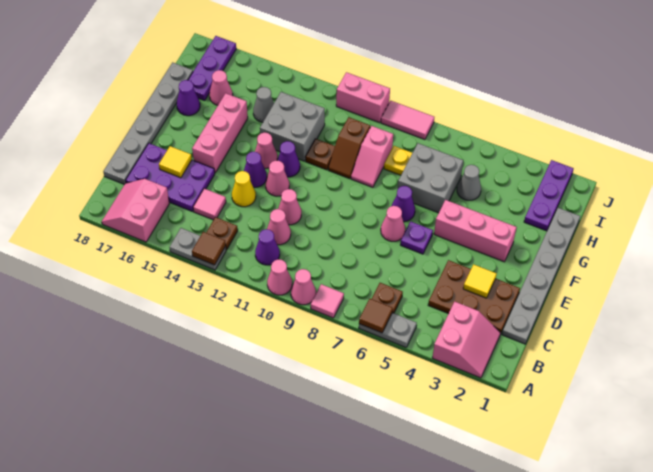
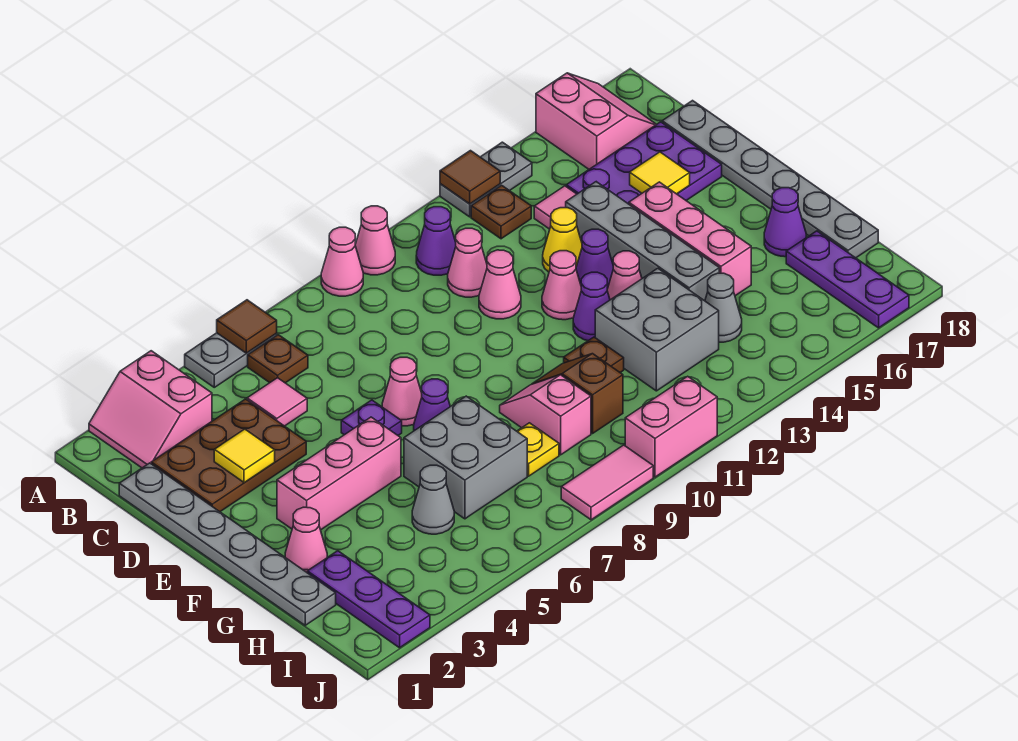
pink tile A8 level 1 -> pink tile C5 level 1
none -> grey brick D14:G14 level 1
pink cone H16 level 1 -> pink cone G2 level 1

